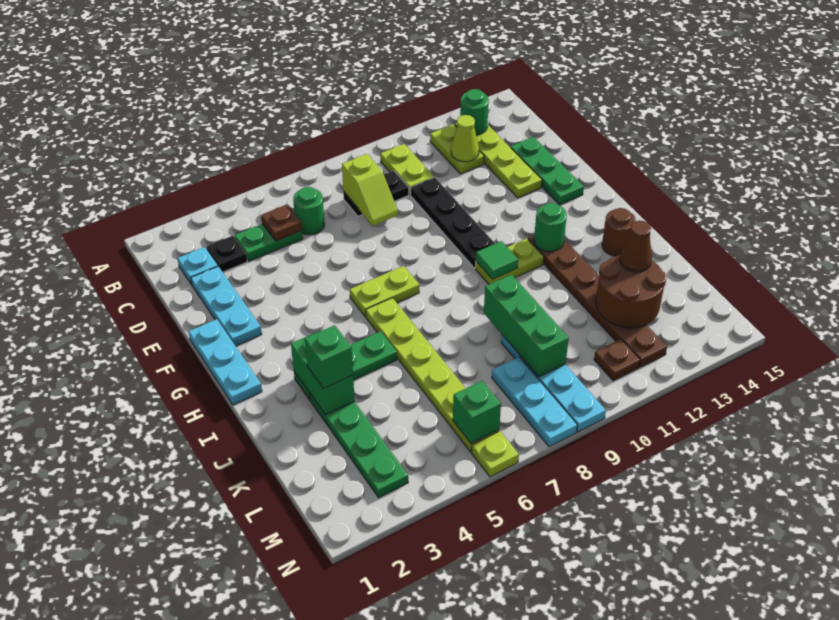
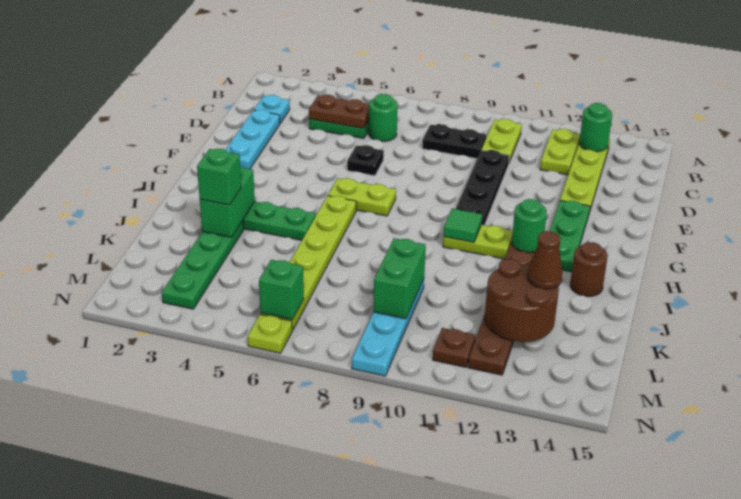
black plate C3 level 1 -> black plate E6 level 1
brown plate C5 level 2 -> brown plate C4:C5 level 2
lime slope C8:D8 level 2 top C -> none
lime cone C12 level 2 -> none
green plate D14:F14 level 1 -> green plate F13:H13 level 1
cyan plate F1:H1 level 1 -> none
green brick J9:L9 level 2 -> green brick K9:L9 level 2
cyan plate L8:N8 level 1 -> none

